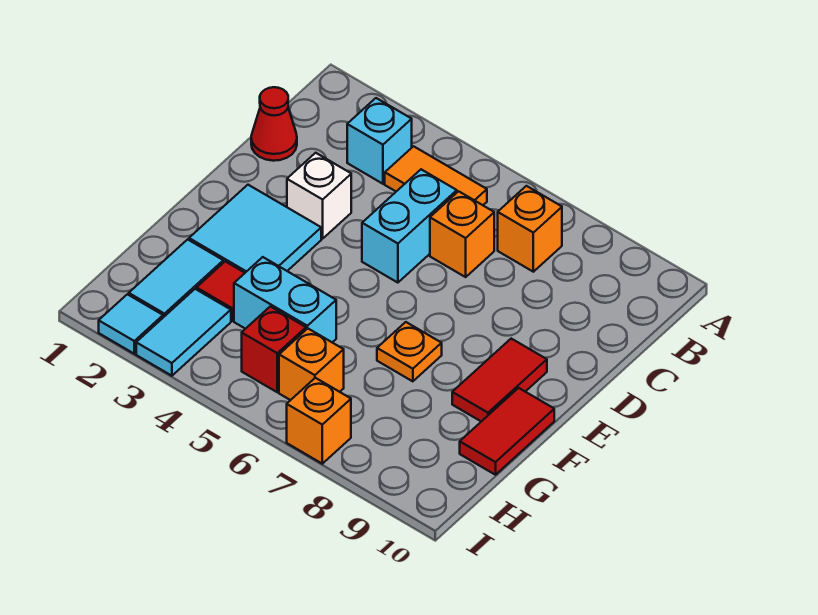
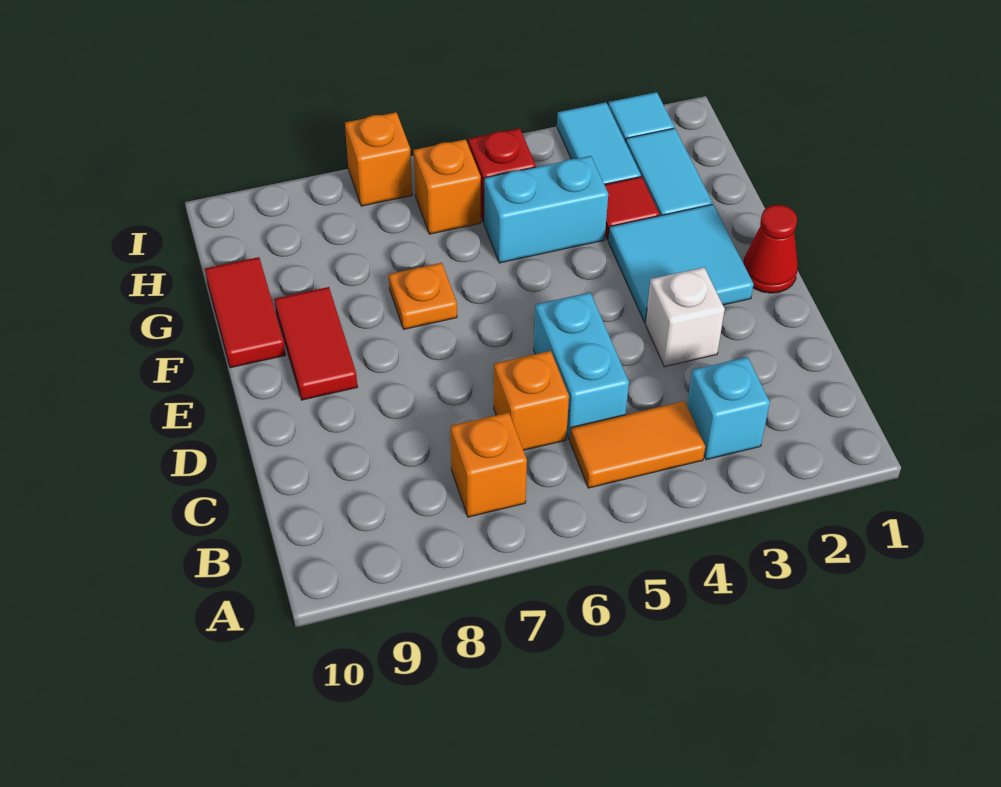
red cone C1 level 1 -> red cone E1 level 1

